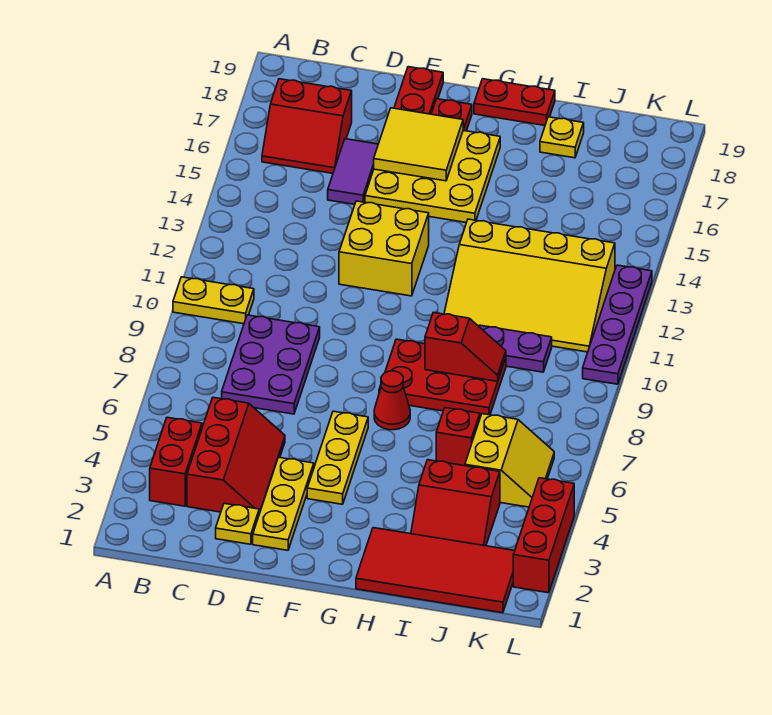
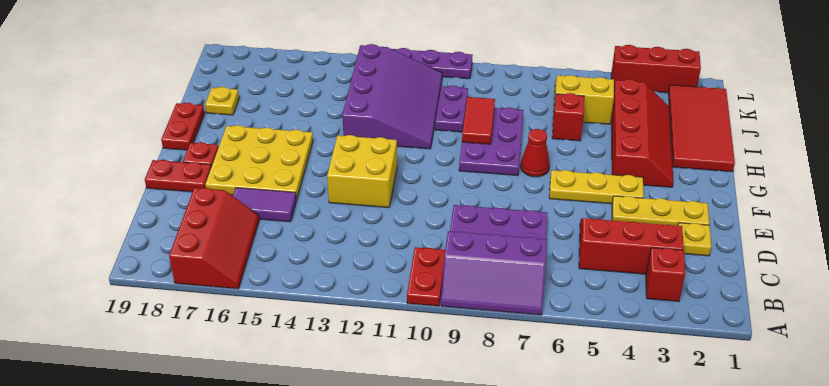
none -> purple slope A7:B9 level 1 top B
yellow plate A10:B10 level 1 -> red plate A10:B10 level 1
red brick B3:B4 level 1 -> red brick B3 level 1
red slope B16:C17 level 1 top 17 -> red slope A16:C17 level 1 top 17
yellow tile E16:F17 level 2 -> none
red plate G8:I9 level 1 -> purple plate G8:I9 level 1
red slope H9:I9 level 2 top H -> red tile H9:I9 level 2
yellow slope H11:K13 level 1 top 13 -> purple slope H11:K13 level 1 top 13
red slope I3:J4 level 1 top 4 -> red slope G3:J4 level 1 top 4

